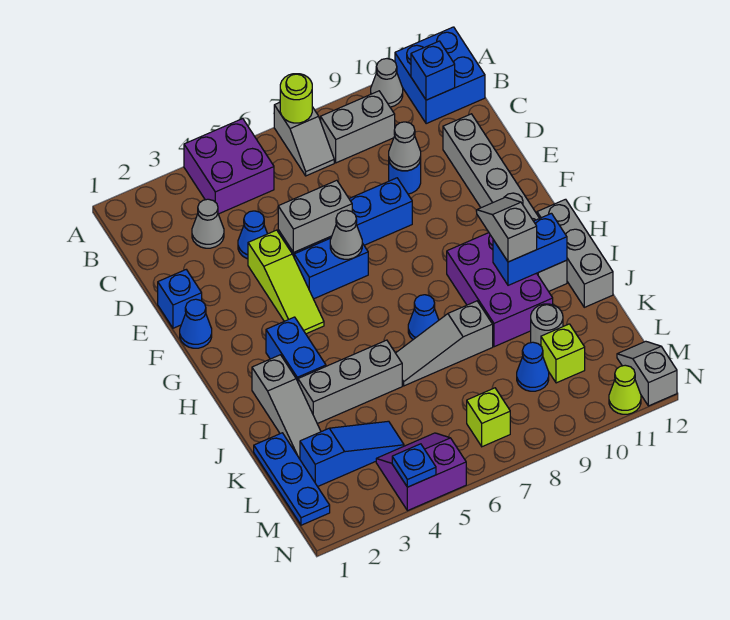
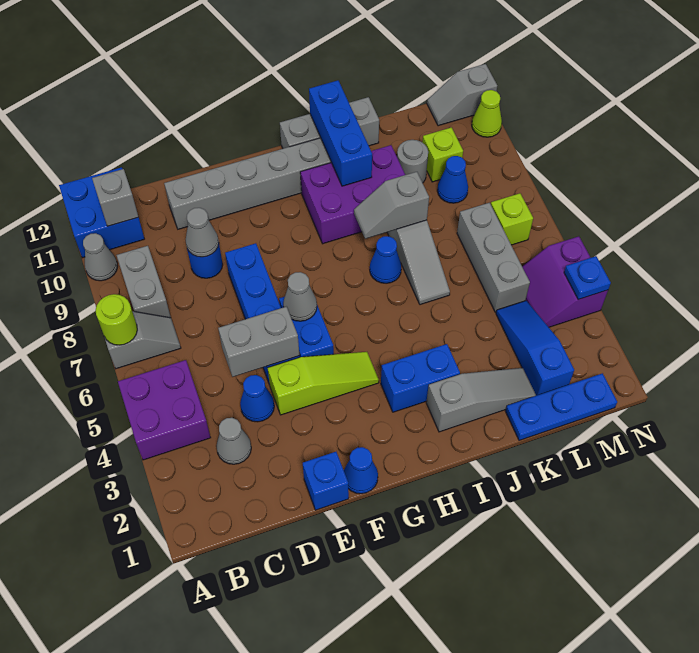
blue brick B11 level 2 -> grey brick B11 level 2
grey brick E5:E6 level 2 -> grey brick D5:E5 level 2
grey slope H10:I10 level 3 top I -> grey slope I8:J8 level 2 top J
blue brick I10:I11 level 2 -> blue brick I10:I12 level 2
grey brick J3:J5 level 1 -> grey brick L5:L7 level 1

